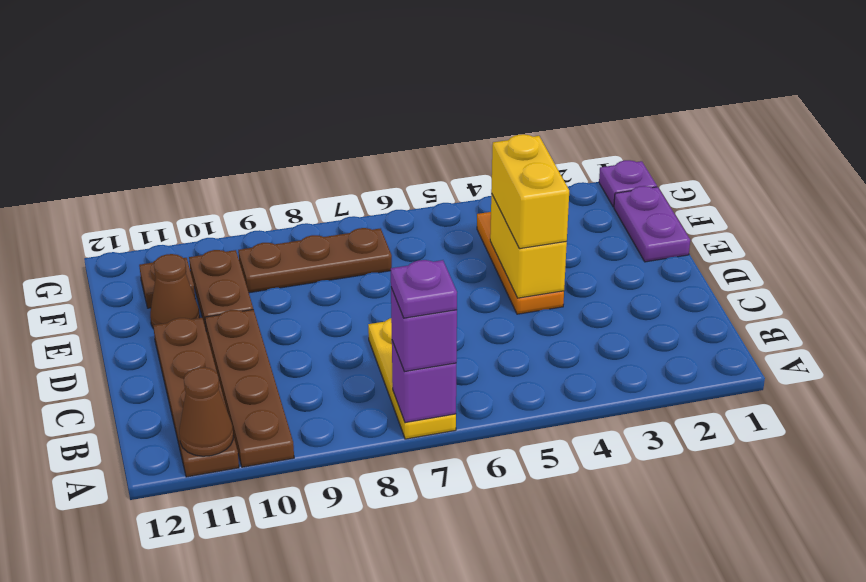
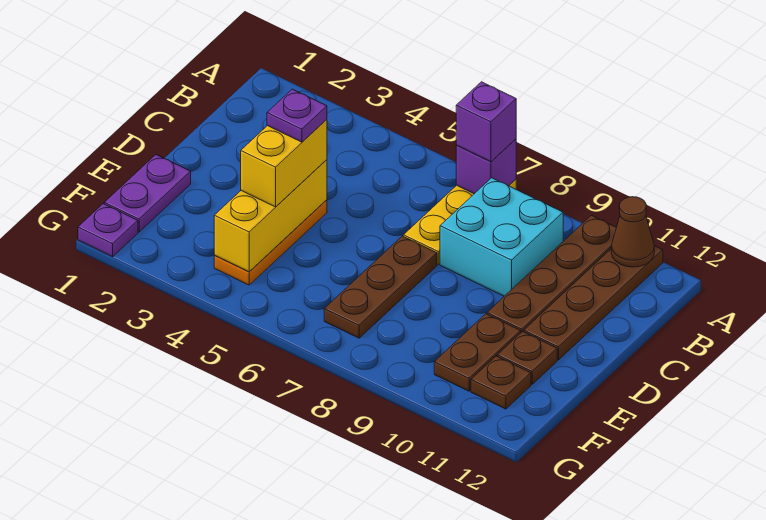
purple plate A7 level 4 -> purple plate D4 level 4
none -> cyan brick B8:C9 level 1
yellow brick D4:E4 level 2 -> yellow brick D4:F4 level 2
brown cone E11 level 1 -> brown plate E11 level 1
brown plate F7:F9 level 1 -> brown plate D7:F7 level 1

